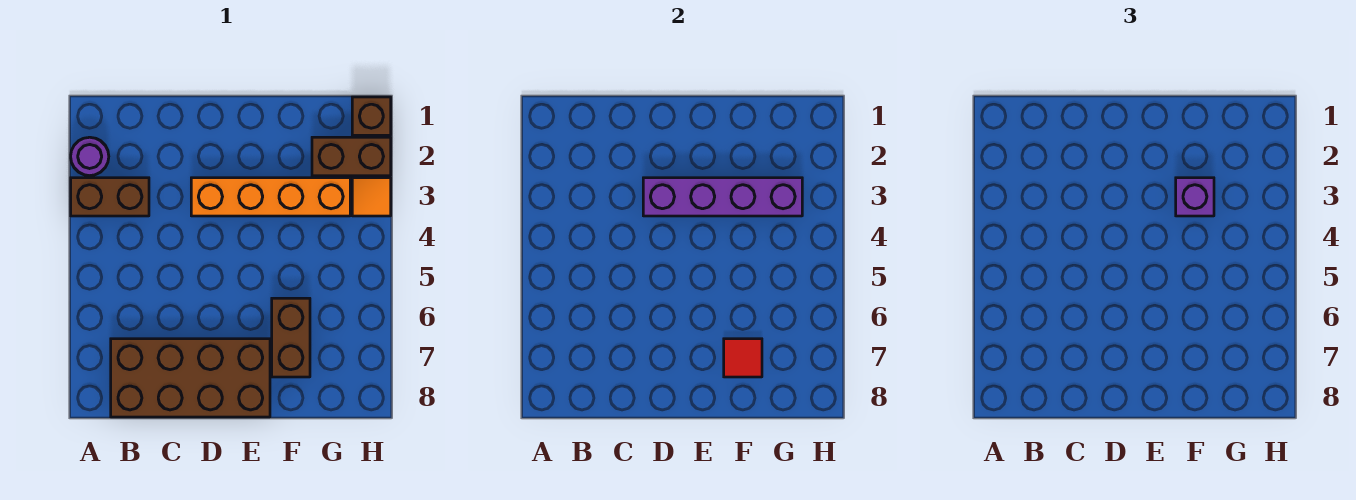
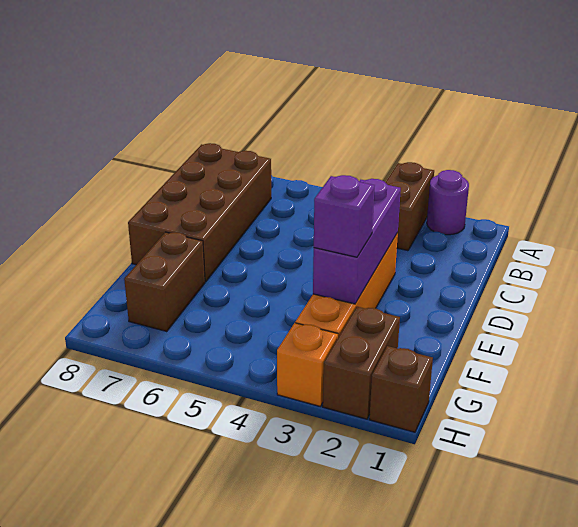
purple brick D3:G3 level 2 -> purple brick D3:F3 level 2
brown brick F6:F7 level 1 -> brown brick F7:G7 level 1
red tile F7 level 2 -> none
orange tile H3 level 1 -> orange brick H3 level 1

